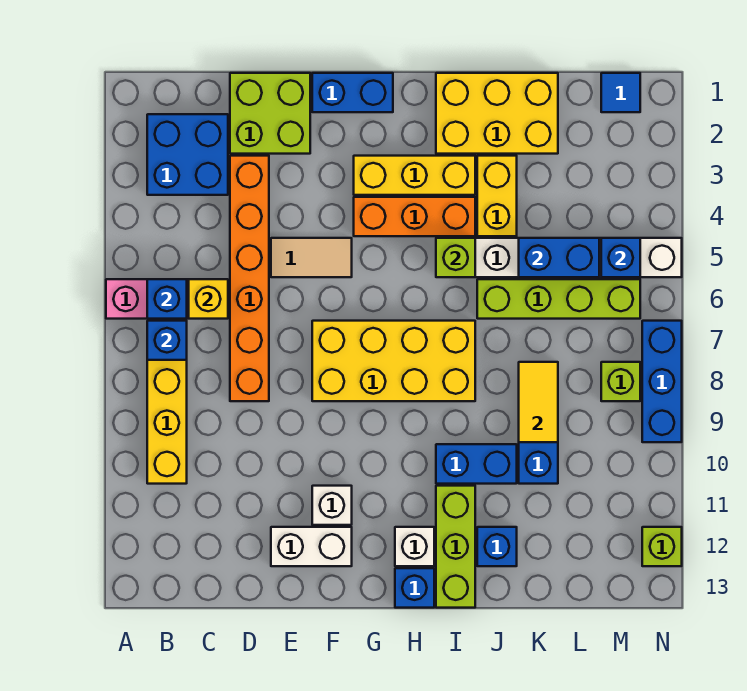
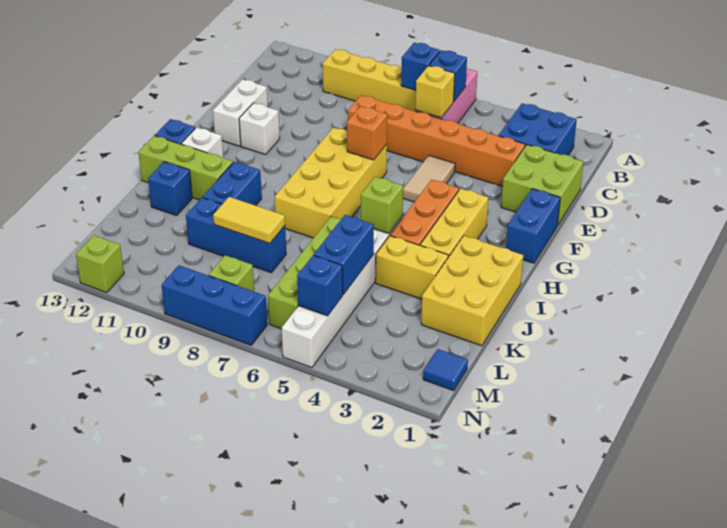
none -> orange brick F7 level 2

